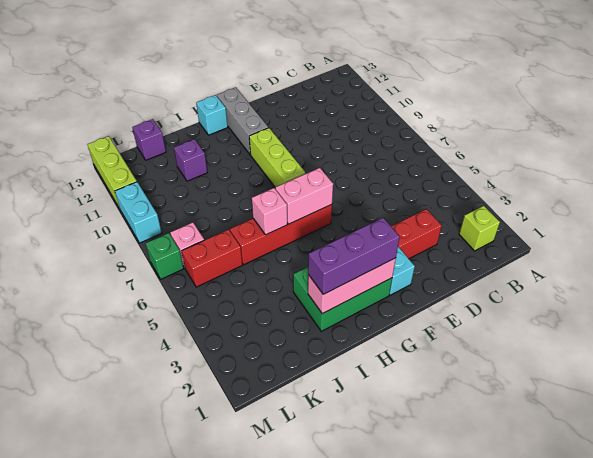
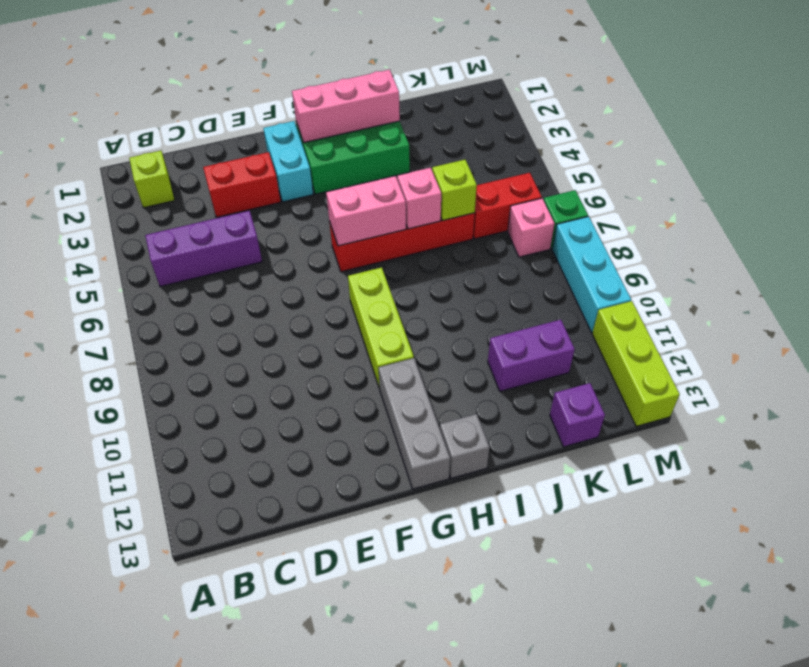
purple brick G2:I2 level 3 -> purple brick B5:D5 level 1
cyan brick H13 level 1 -> grey brick H13 level 1
none -> lime brick J6 level 2
purple brick J11 level 1 -> purple brick J11:K11 level 1
cyan brick M9:M10 level 1 -> cyan brick M8:M10 level 1

